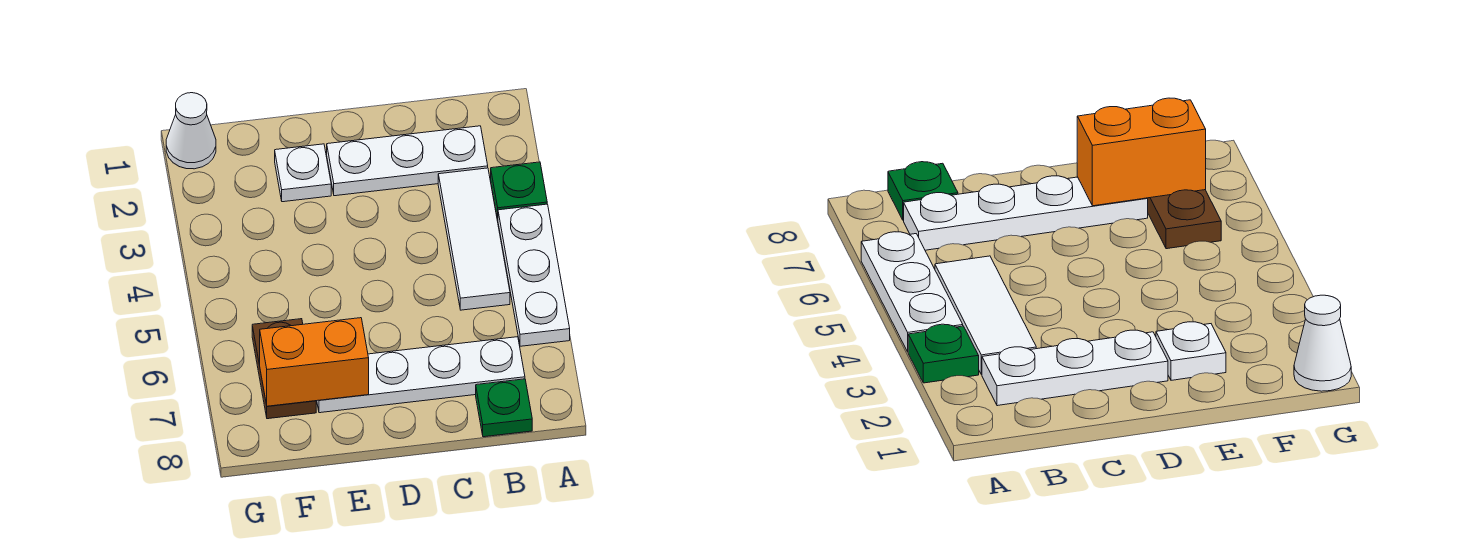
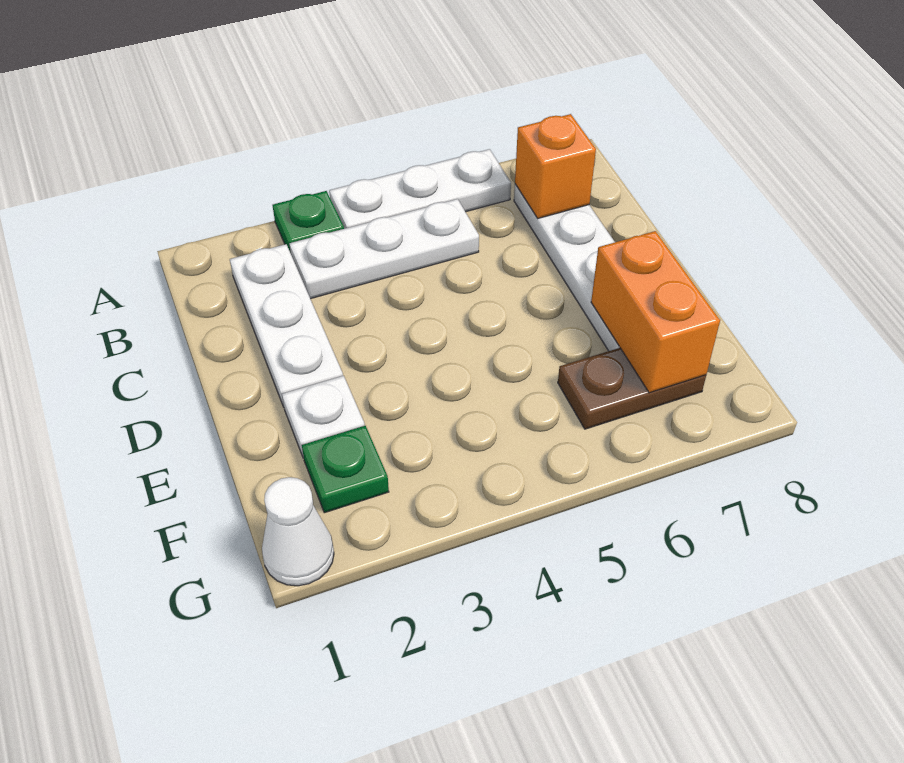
white tile B3:B5 level 1 -> white plate B3:B5 level 1
none -> orange brick B7 level 2
green plate B8 level 1 -> green plate F2 level 1

